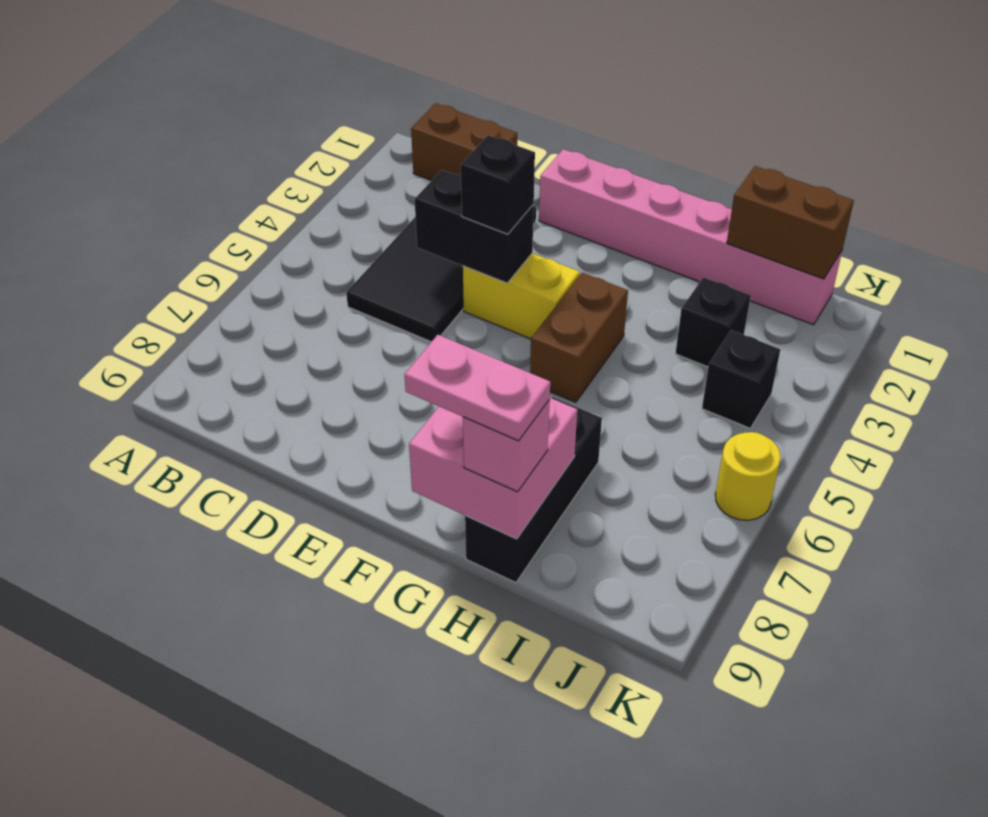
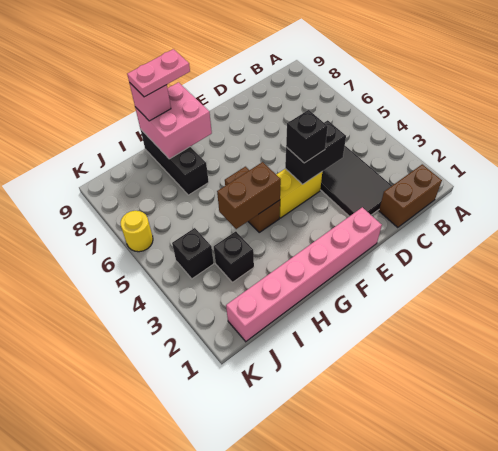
brown brick I1:J1 level 2 -> brown brick G4:H4 level 2

